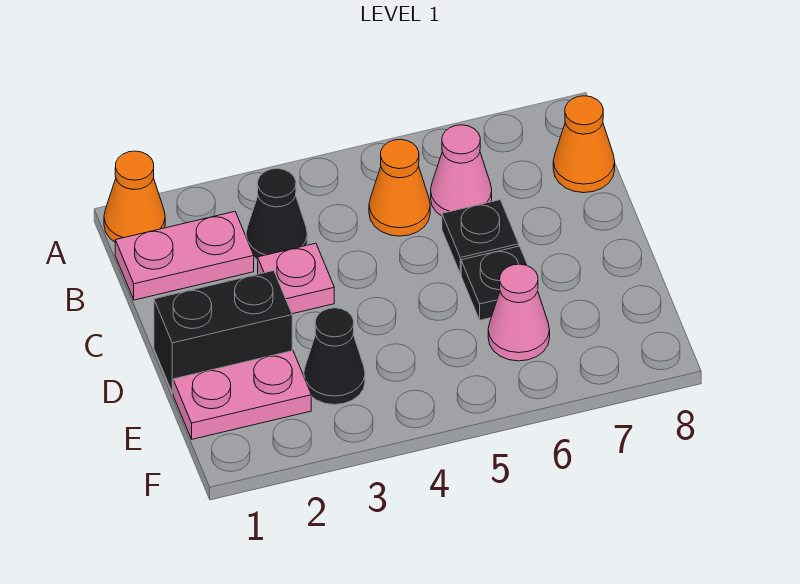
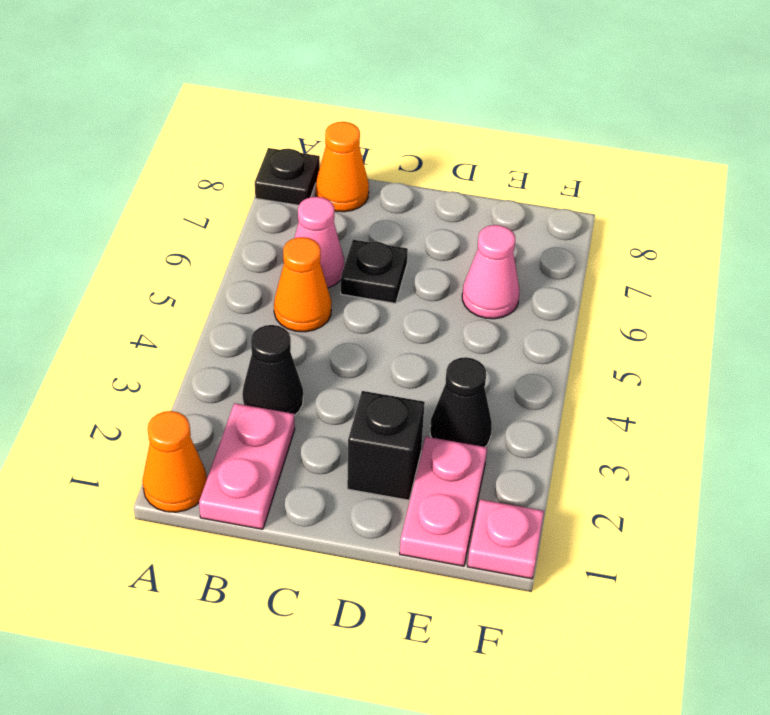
pink plate C3 level 1 -> pink plate F1 level 1
black brick D1:D2 level 1 -> black brick D2 level 1
black plate D6 level 1 -> black plate A8 level 1

